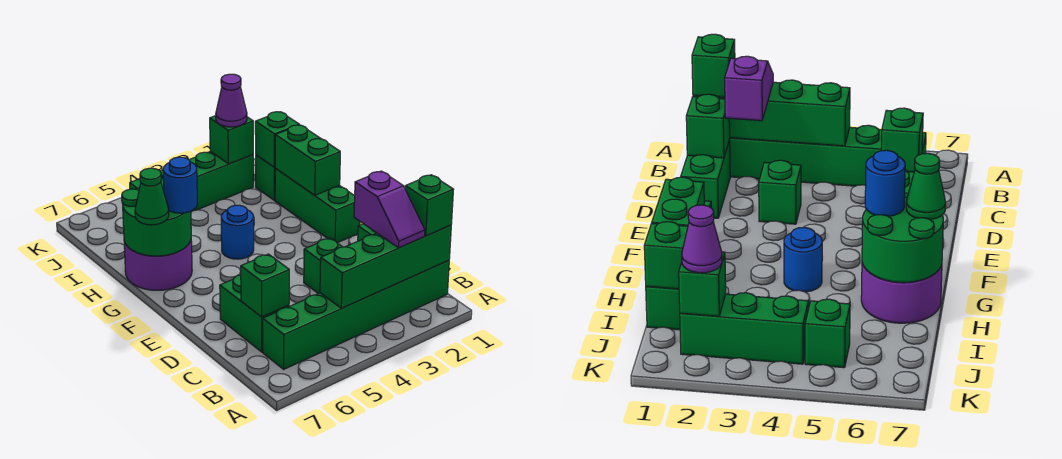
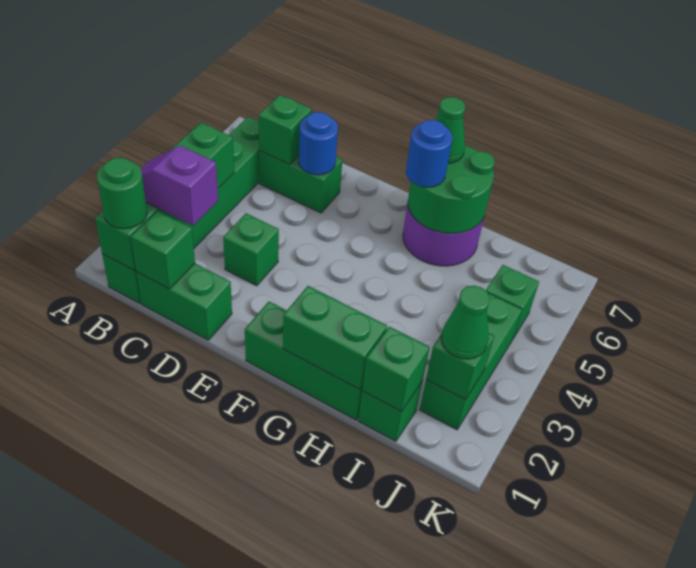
green brick B1 level 3 -> green round brick B1 level 3
blue round brick G4 level 1 -> blue round brick D6 level 2
purple cone J2 level 3 -> green cone J2 level 3

